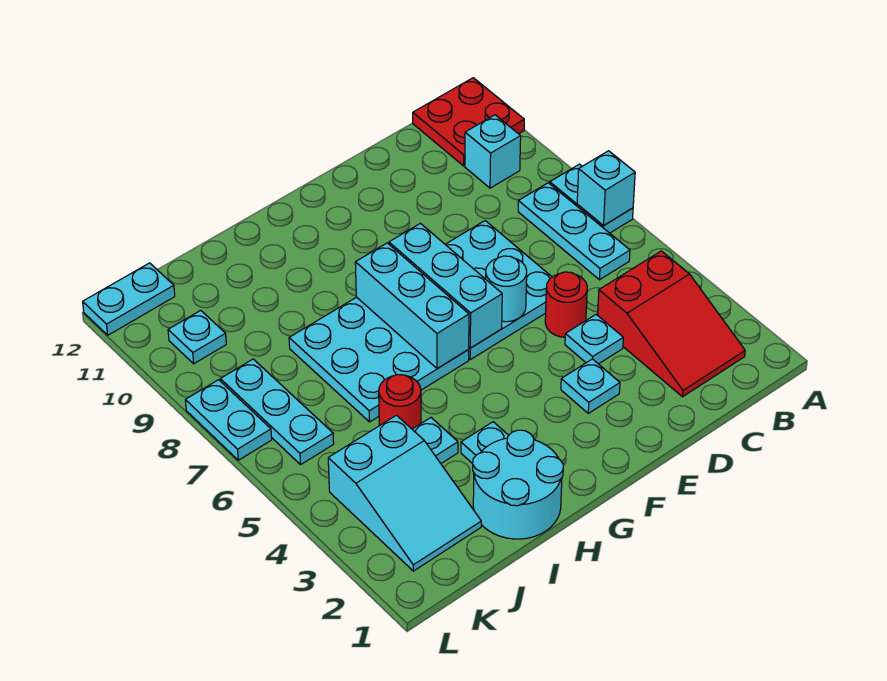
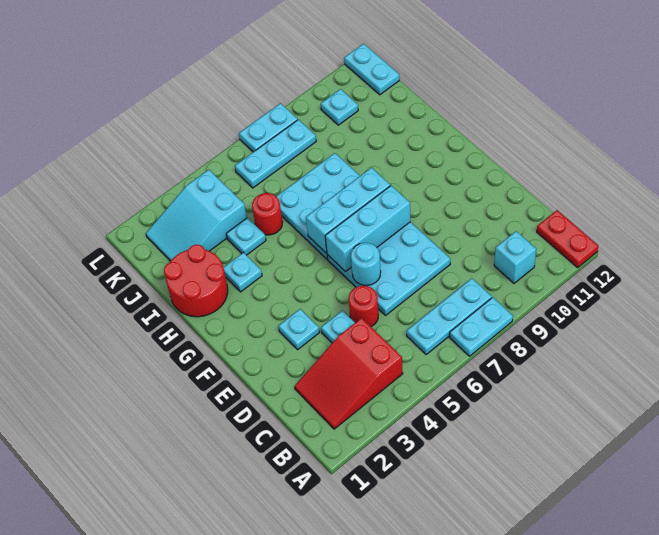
cyan brick A7 level 2 -> none
red plate A11:B12 level 1 -> red plate A12:B12 level 1
cyan round brick H1:I2 level 1 -> red round brick H1:I2 level 1

